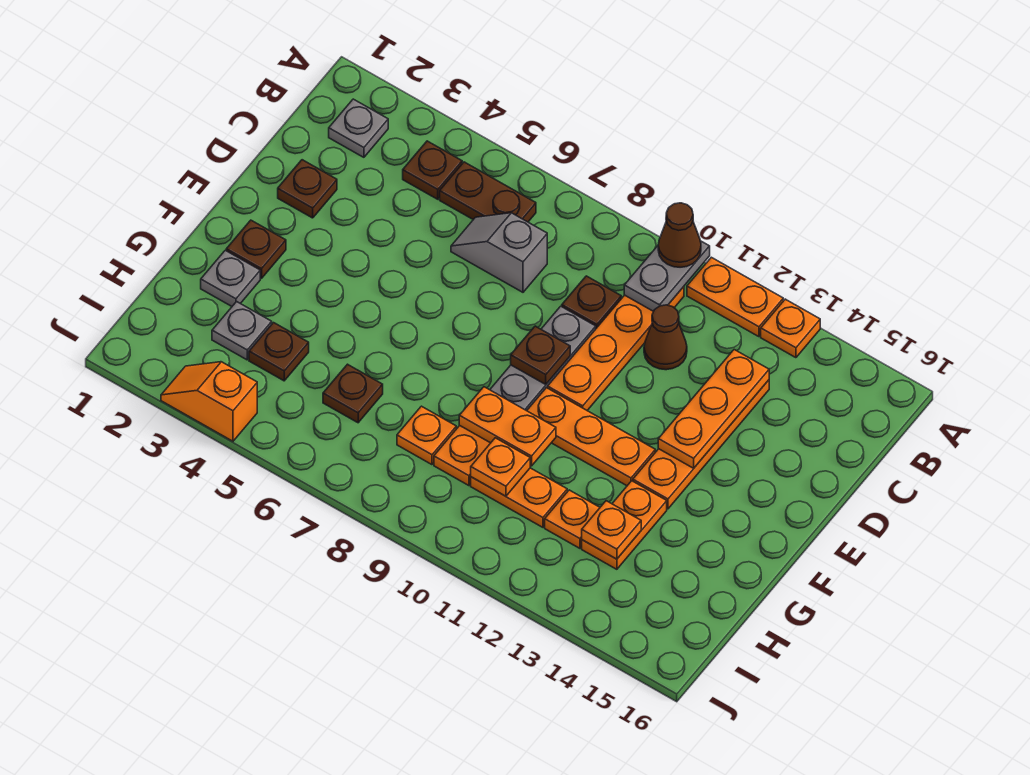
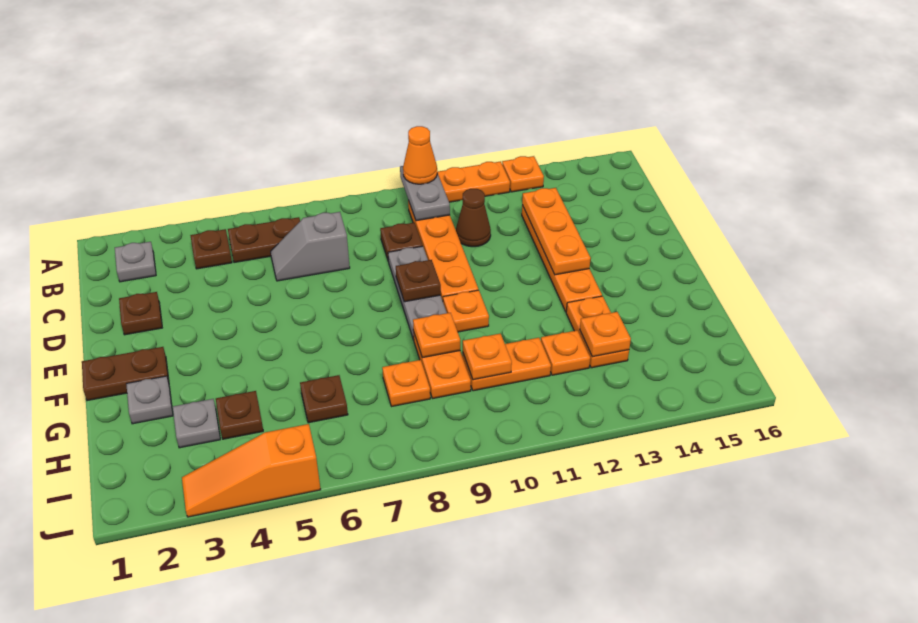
brown cone A10 level 3 -> orange cone A10 level 3
brown plate F2 level 1 -> brown plate F1:F2 level 1
orange plate F10:F12 level 1 -> orange plate F10 level 1
orange plate G9:G10 level 2 -> orange plate G9 level 2
orange slope J3:J4 level 1 top 4 -> orange slope J3:J5 level 1 top 5

